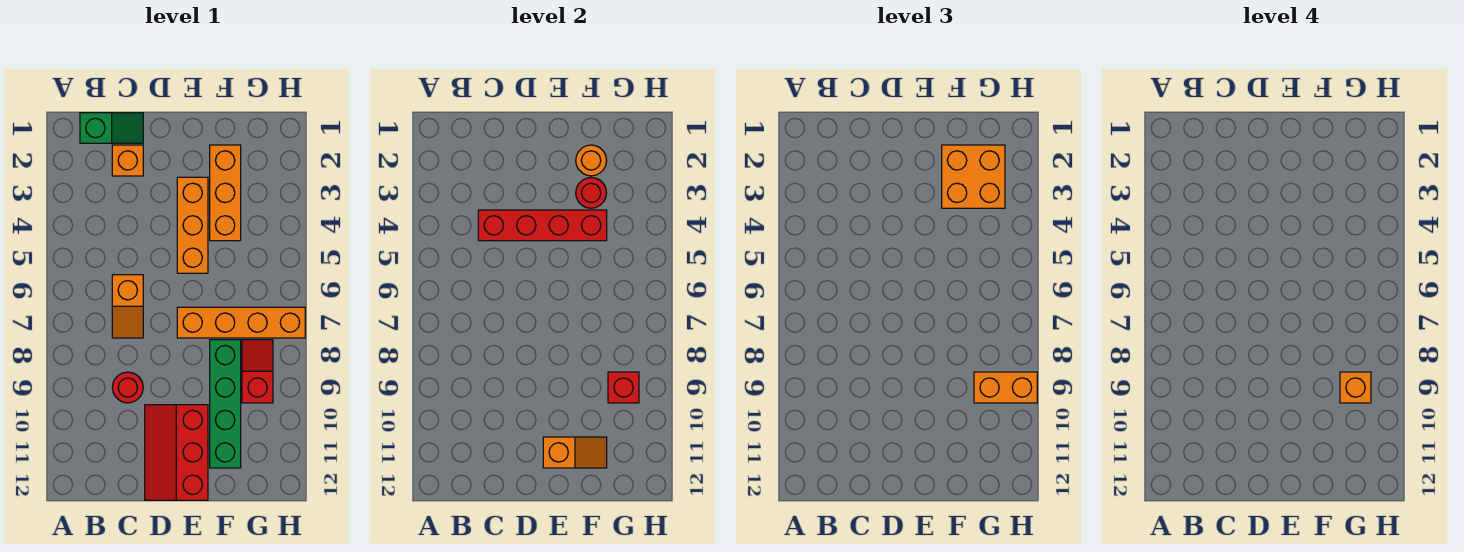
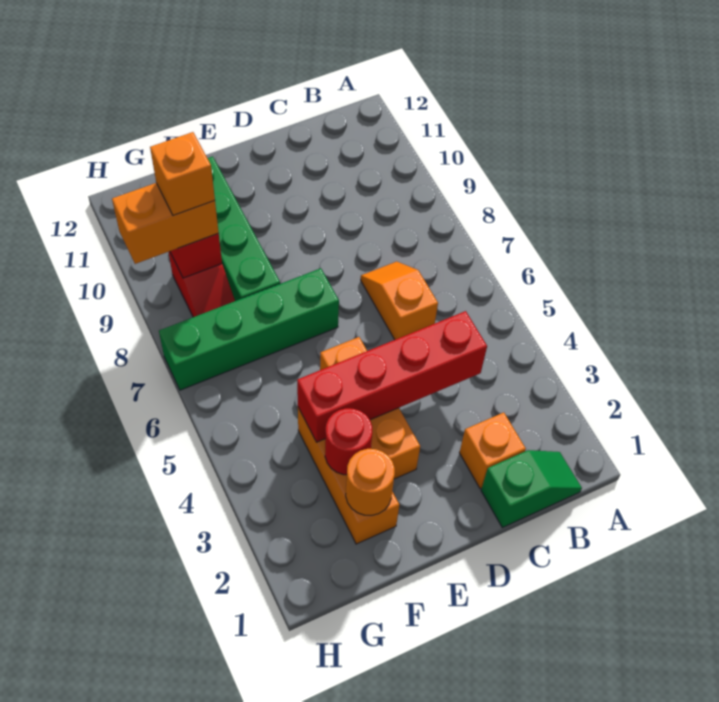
green slope B1:C1 level 1 top B -> green slope B1:C1 level 1 top C
red round brick C9 level 1 -> none
red slope D10:E12 level 1 top E -> none
orange brick E7:H7 level 1 -> green brick E7:H7 level 1
orange slope E11:F11 level 2 top E -> none
orange brick F2:G3 level 3 -> none

